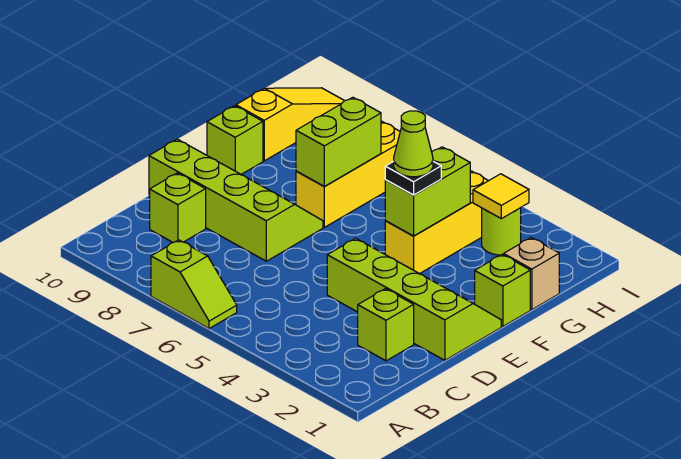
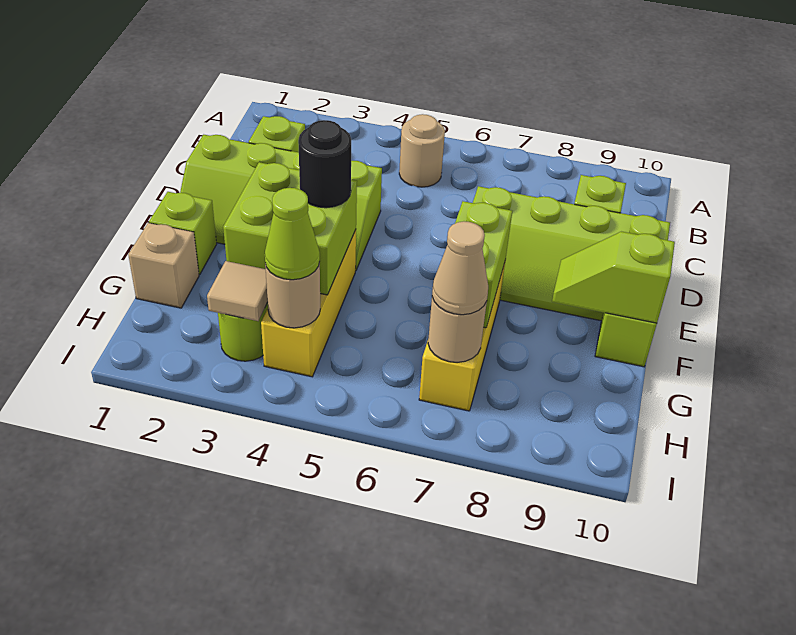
lime slope A6:A7 level 1 top 7 -> lime slope F9:F10 level 2 top 10
none -> tan round brick B5 level 1
lime brick F4:G4 level 2 -> lime brick F3:G4 level 2
black plate F4 level 3 -> black round brick F4 level 3
lime cone F4 level 4 -> lime cone H4 level 3
yellow slope G10:I10 level 1 top G -> none
yellow tile H3 level 2 -> tan tile H3 level 2
none -> tan round brick H4 level 2
none -> tan round brick H7 level 2
none -> tan cone H7 level 3

